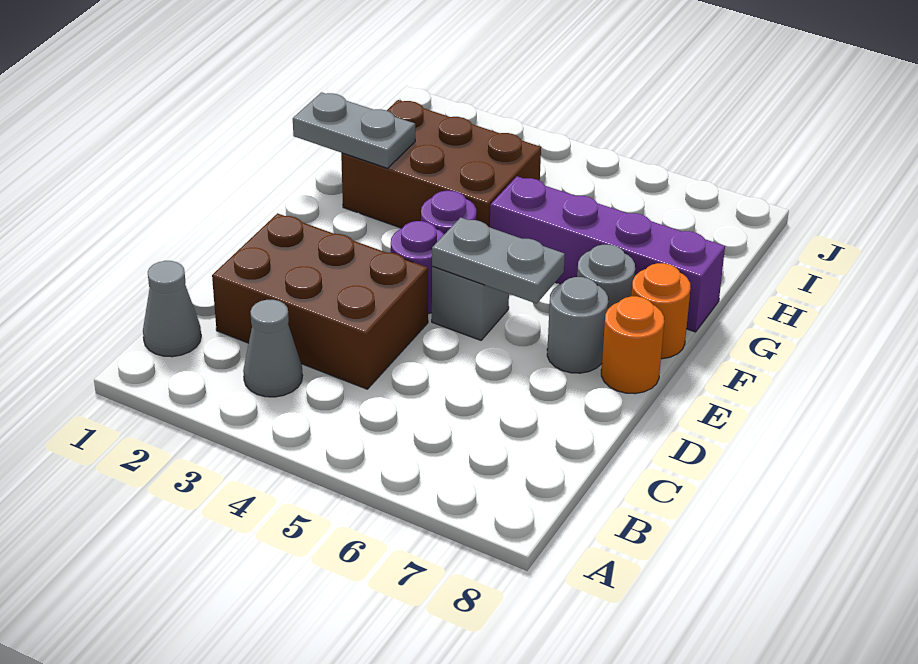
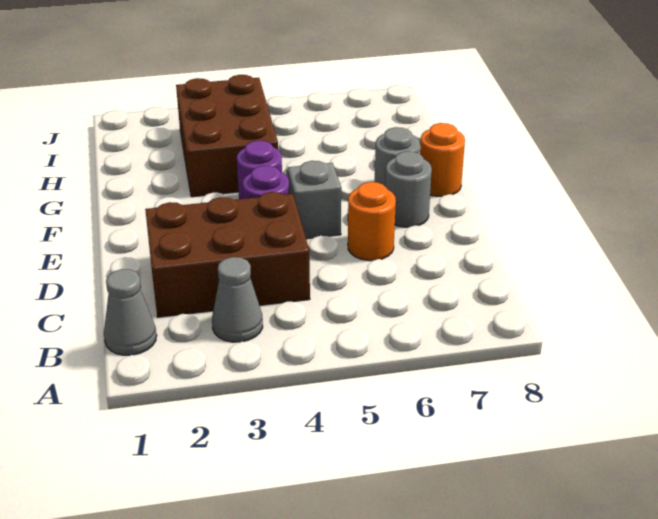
grey plate E5:E6 level 2 -> none
orange round brick E8 level 1 -> orange round brick D6 level 1
grey plate G1:G2 level 2 -> none
brown brick G2:H4 level 1 -> brown brick G3:I4 level 1
purple brick G5:G8 level 1 -> none

